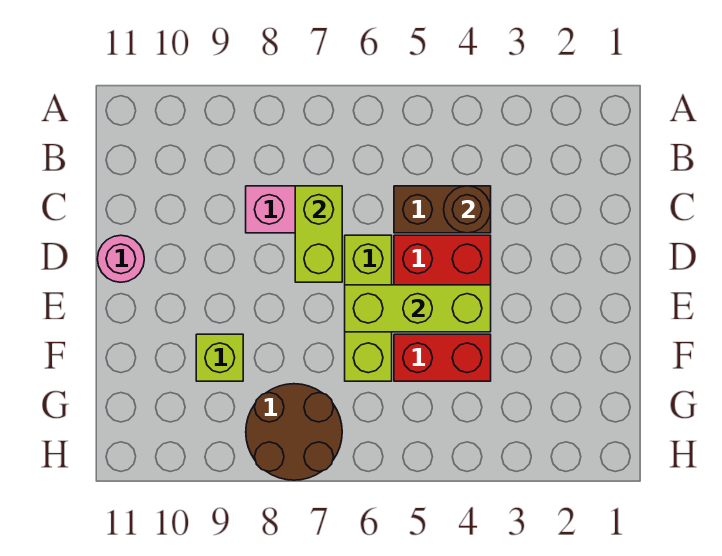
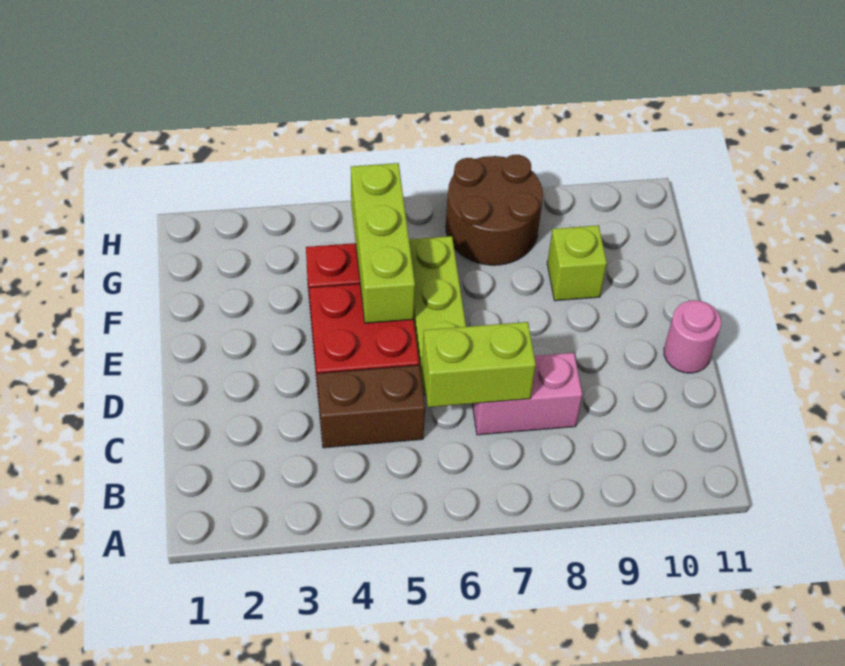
brown round brick C4 level 2 -> none
lime brick C7:D7 level 2 -> lime brick C6:C7 level 2
lime brick E4:E6 level 2 -> lime brick E5:G5 level 2

